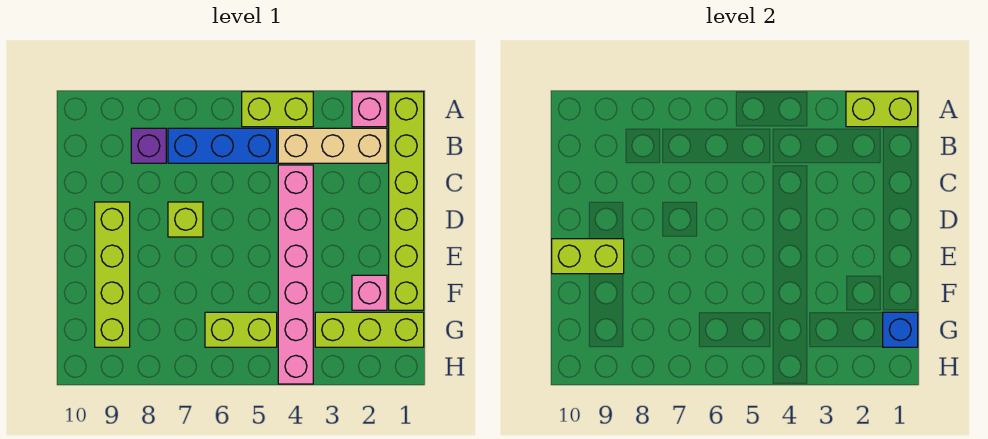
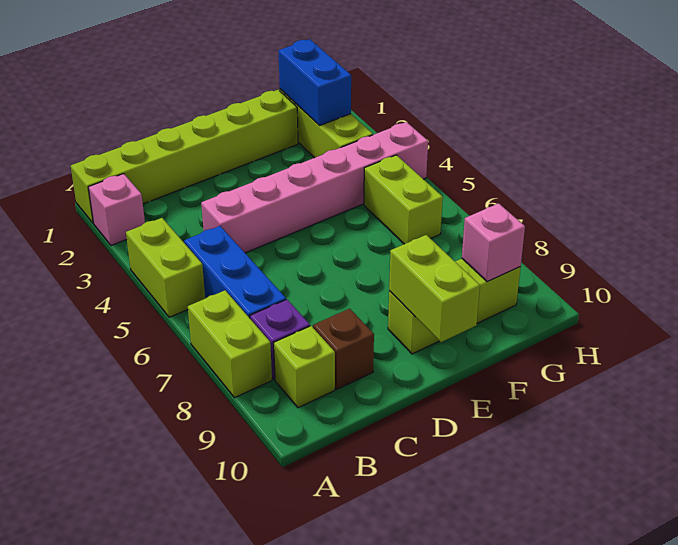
lime brick A1:A2 level 2 -> lime brick A7:A8 level 1
tan brick B2:B4 level 1 -> none
none -> brown brick C9 level 1
lime brick D7 level 1 -> lime brick B9 level 1
lime brick D9:G9 level 1 -> lime brick E9:G9 level 1
pink brick F2 level 1 -> pink brick G9 level 2
blue brick G1 level 2 -> blue brick G1:G2 level 2

